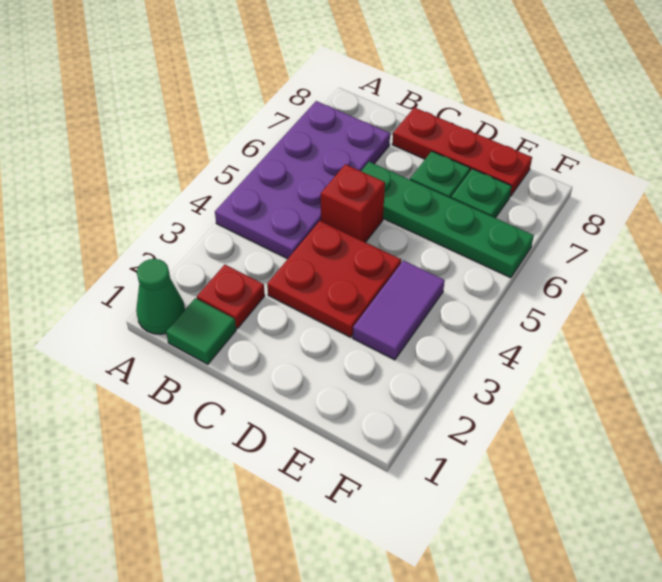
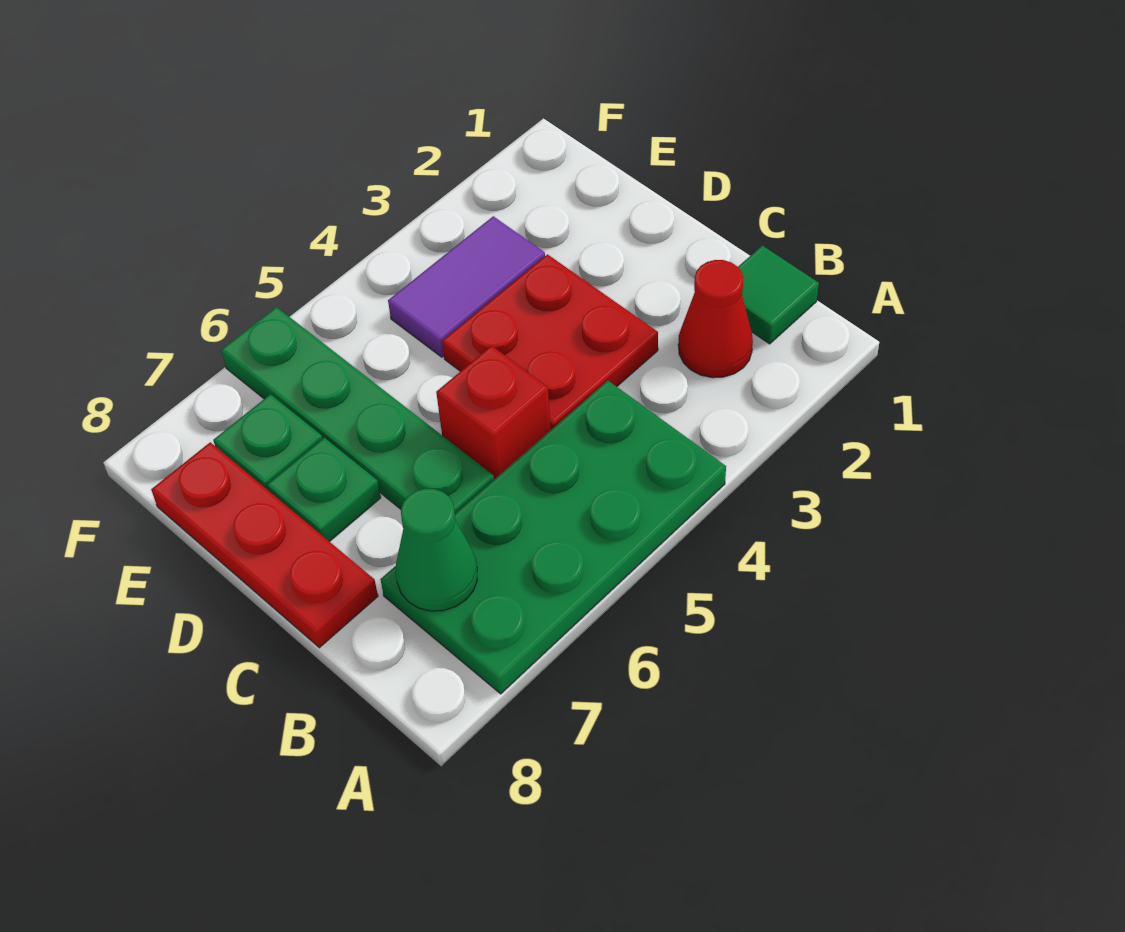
green cone A1 level 1 -> green cone B7 level 2
purple plate A4:B7 level 1 -> green plate A4:B7 level 1
red plate B2 level 1 -> red cone B2 level 1

